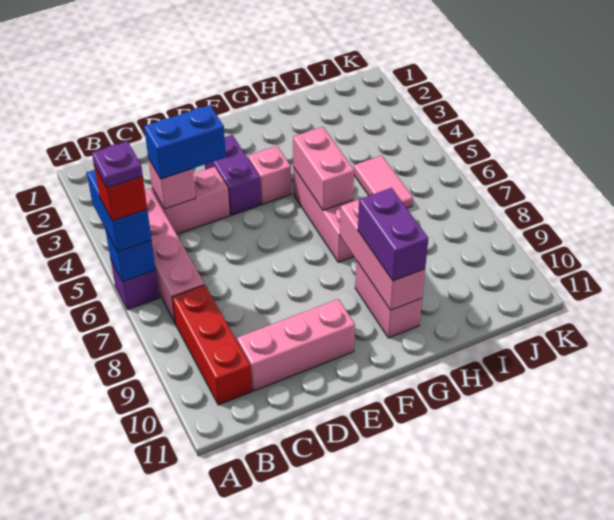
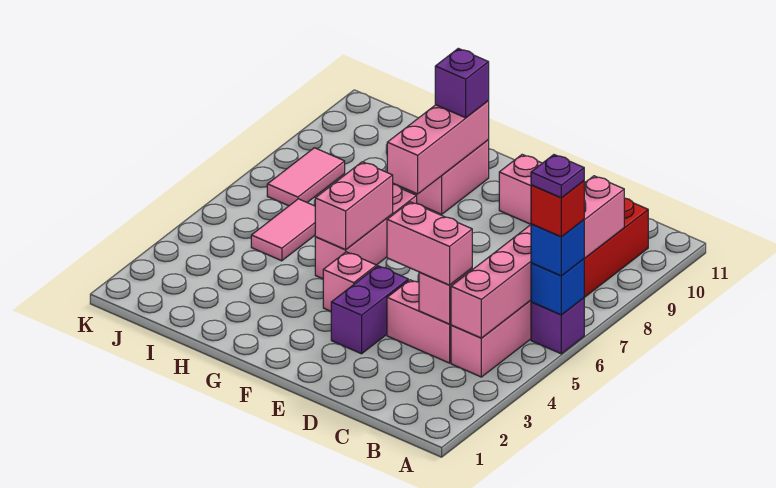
blue brick A5:A6 level 3 -> blue brick A6 level 3
none -> pink brick B4:B9 level 2
blue brick C4:D4 level 3 -> pink brick C4:D4 level 3
purple brick G9:G10 level 3 -> purple brick G10 level 3
none -> pink tile J7:J8 level 1

